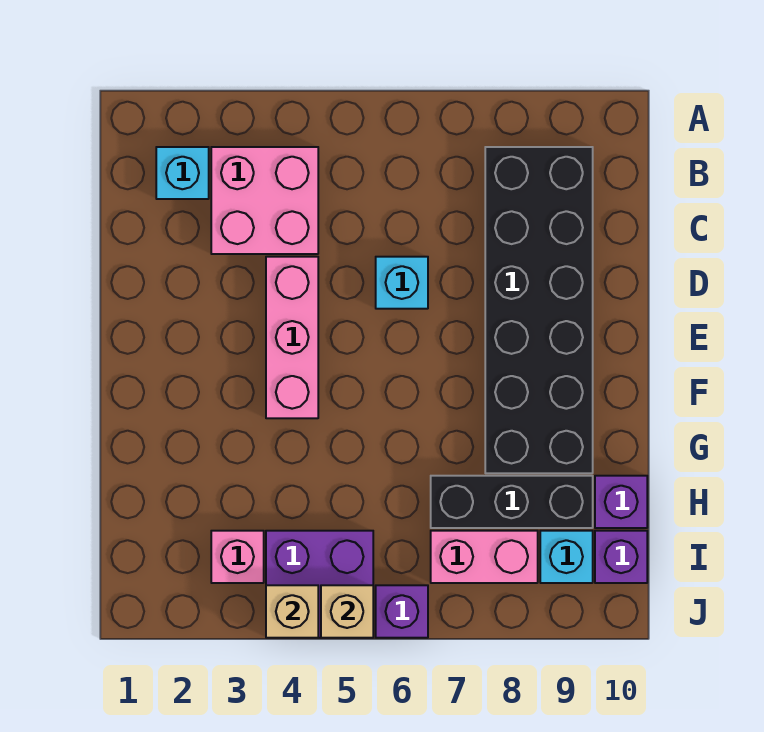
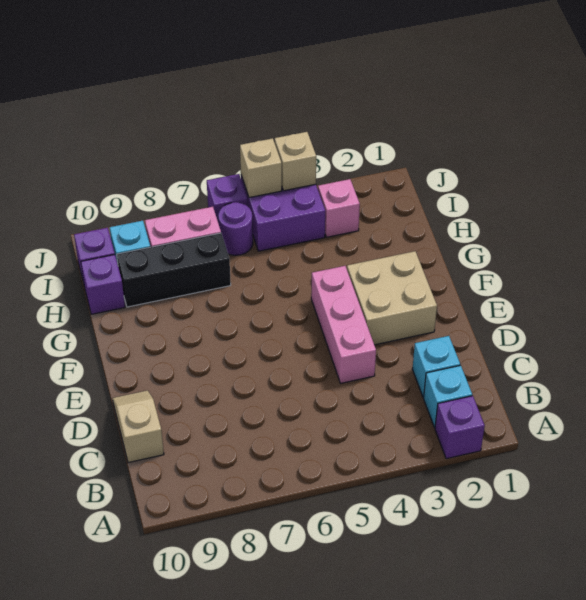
none -> purple brick A2 level 1
pink brick B3:C4 level 1 -> none
black brick B8:G9 level 1 -> none
none -> tan slope C10:D10 level 1 top C
cyan brick D6 level 1 -> cyan brick C2 level 1
none -> tan brick E2:F3 level 1
none -> purple round brick I6 level 1

